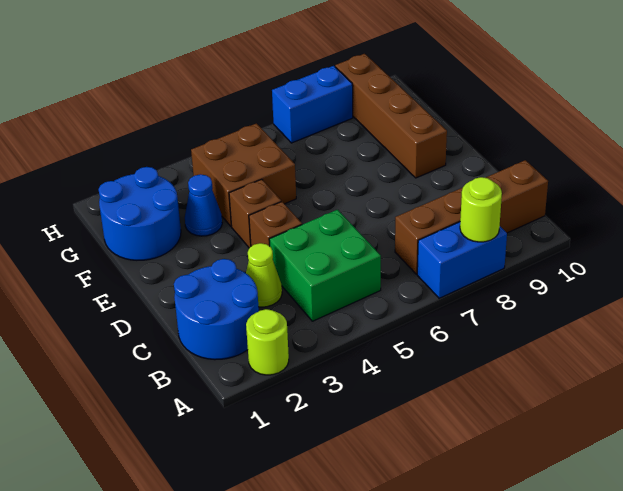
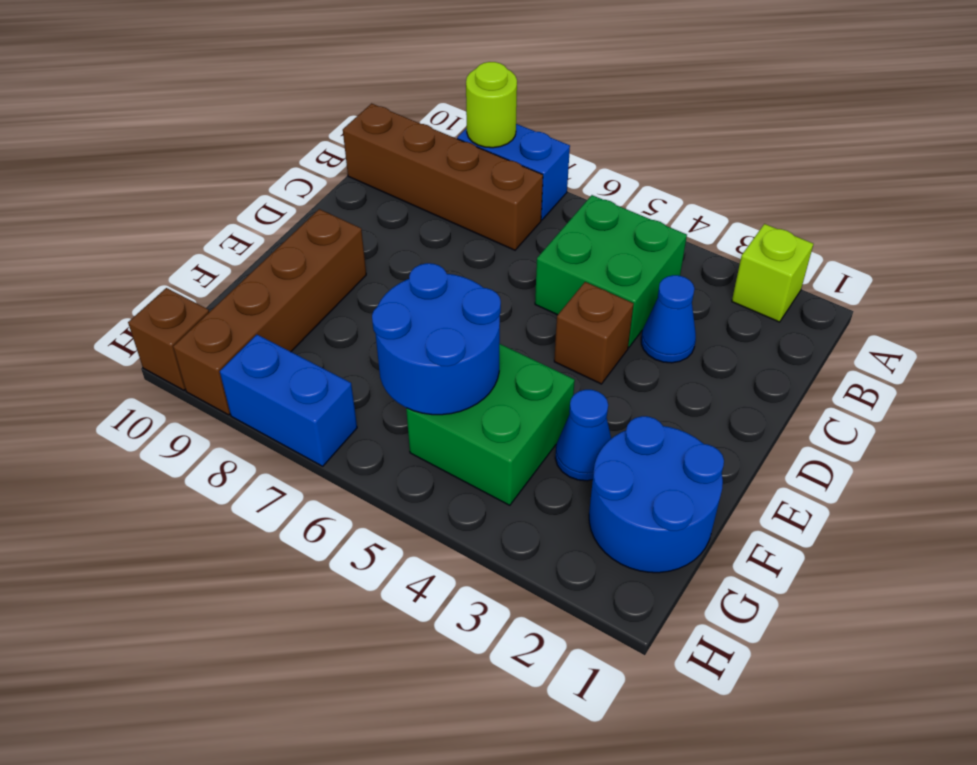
lime round brick A2 level 1 -> lime brick A2 level 1
blue round brick B1:C2 level 1 -> blue round brick F5:G6 level 2
lime cone C3 level 1 -> blue cone C3 level 1
brown brick E4 level 1 -> brown brick H10 level 1
brown brick F4:G5 level 1 -> green brick F4:G5 level 1

